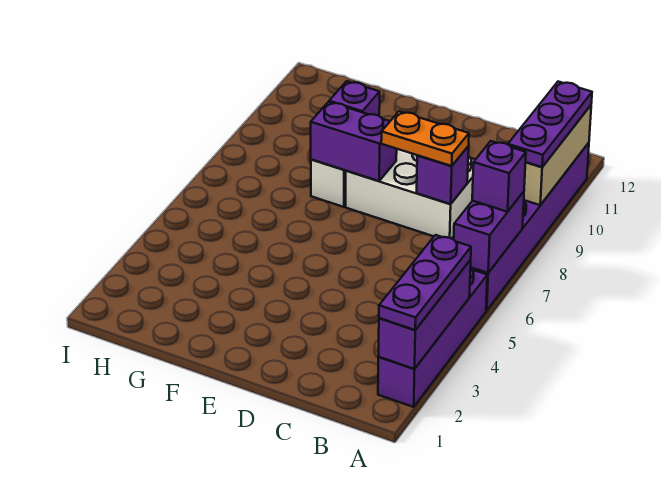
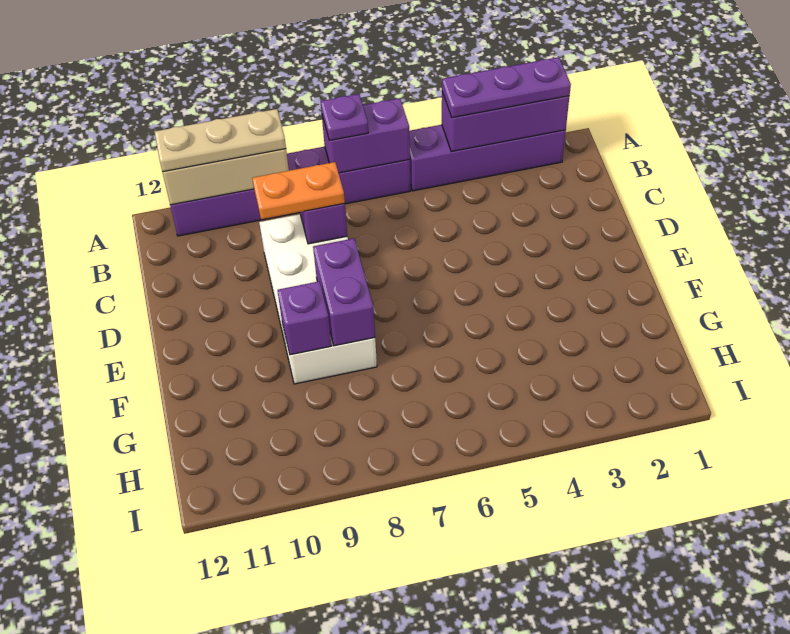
purple brick A7 level 3 -> purple plate A7 level 3
purple plate A9:A11 level 3 -> tan plate A9:A11 level 3
orange plate C8:D8 level 3 -> orange plate C8:C9 level 3

